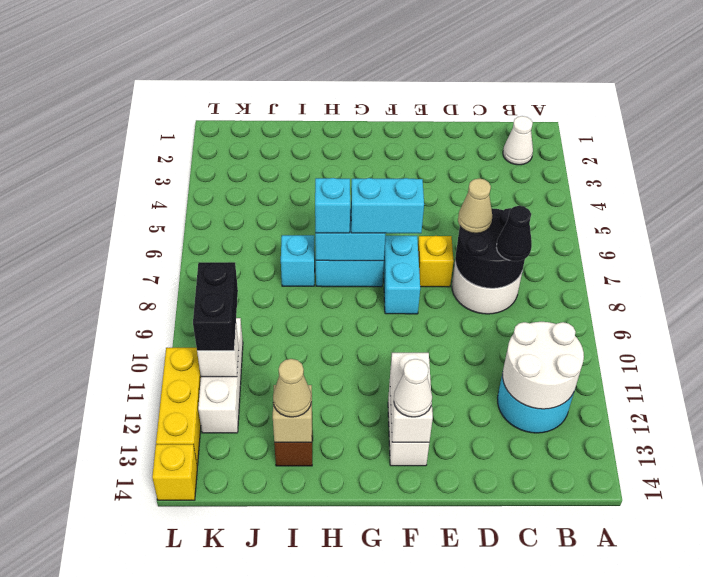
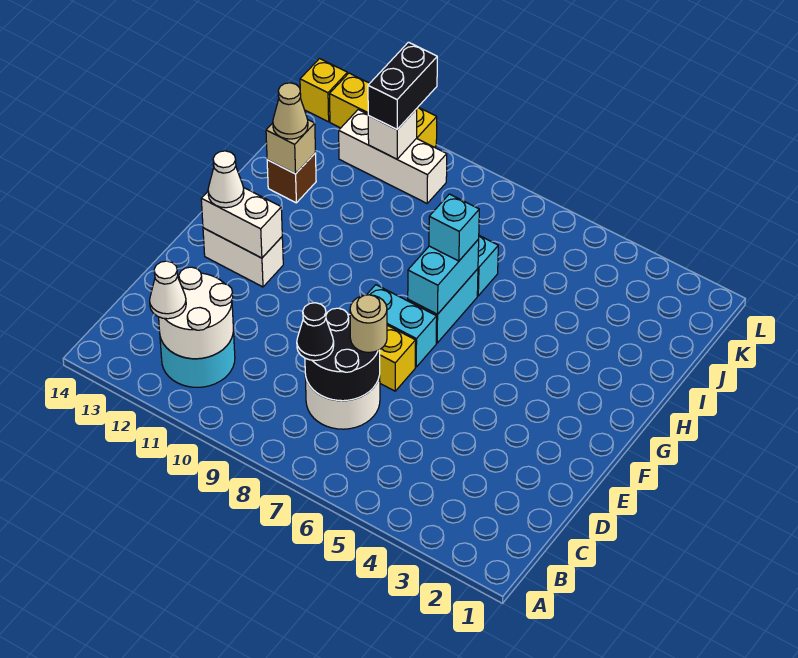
white cone B2 level 1 -> white cone B12 level 3
tan cone D7 level 3 -> tan round brick D7 level 3
cyan brick F7:G7 level 3 -> none
black brick K10:K11 level 3 -> black brick K11:L11 level 3

